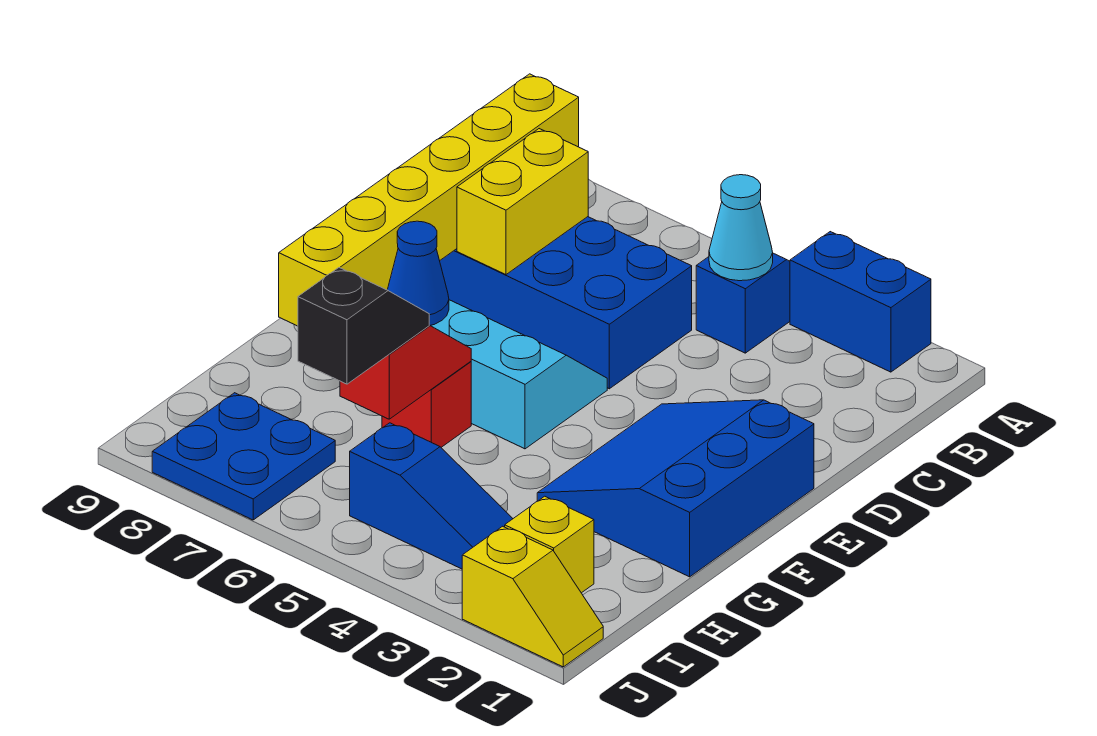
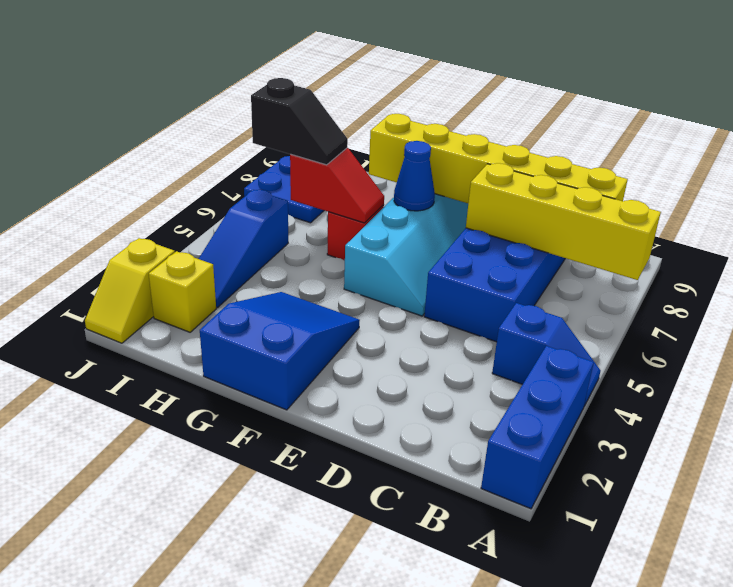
blue brick A2:A3 level 1 -> blue brick A1:A3 level 1
cyan cone B4 level 2 -> none
yellow brick C7:D7 level 2 -> yellow brick A7:D7 level 2
blue slope E1:G3 level 1 top 1 -> blue slope F1:G3 level 1 top 1

